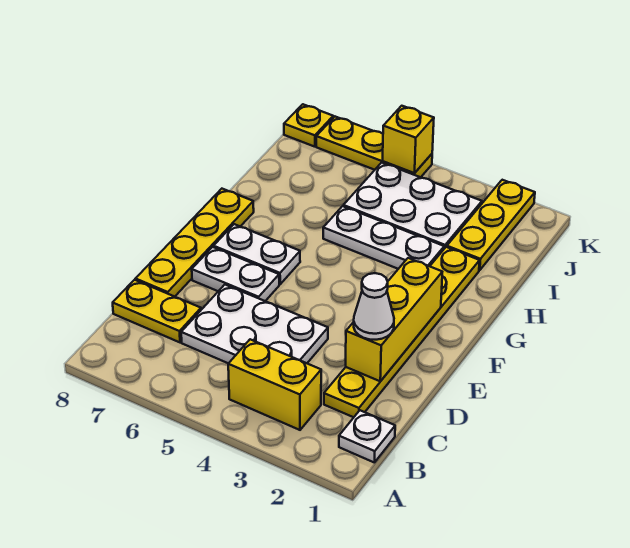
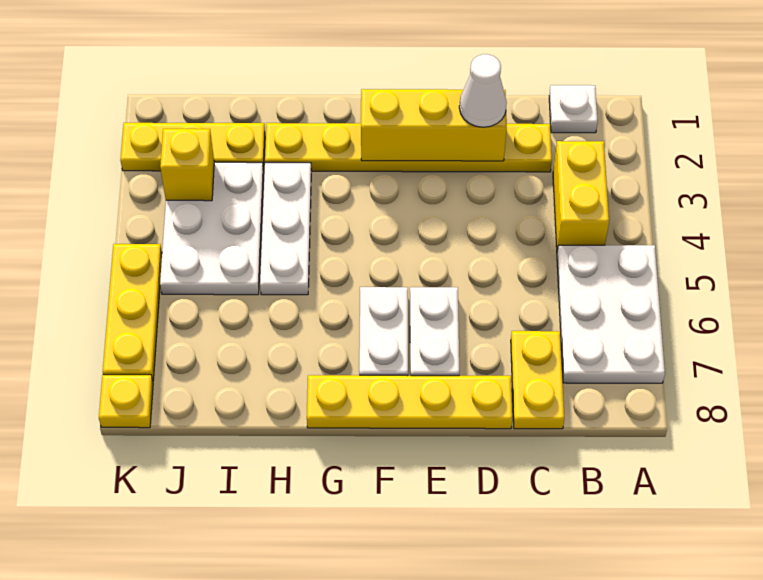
white plate C4:D6 level 1 -> white plate A5:B7 level 1
yellow brick K5 level 2 -> yellow brick J3 level 2

